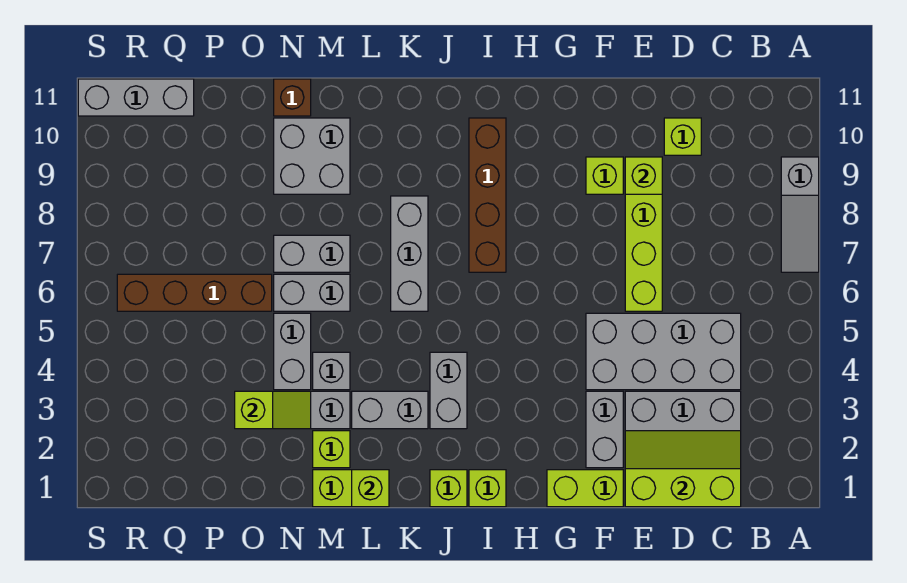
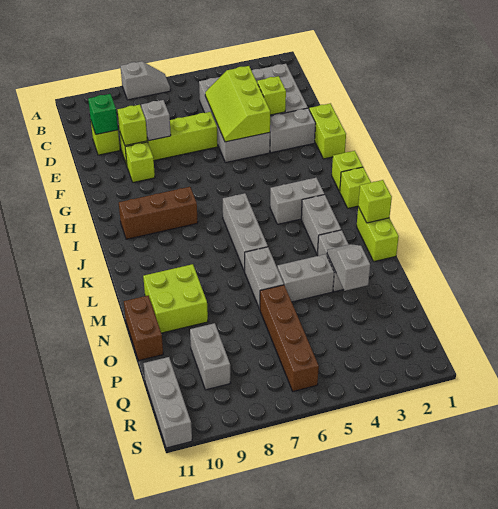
grey slope A7:A9 level 1 top 9 -> grey slope A7:A8 level 1 top 8
lime slope C1:E2 level 2 top 1 -> lime slope D4:F5 level 2 top 4
none -> green brick D10 level 2
brown brick I7:I10 level 1 -> brown brick I8:I10 level 1
grey brick K6:K8 level 1 -> grey brick J6:L6 level 1
lime brick M2 level 1 -> lime brick E3 level 2
grey brick M4 level 1 -> grey brick E8 level 2
grey brick M7:N7 level 1 -> grey brick P9:Q9 level 1
grey brick M9:N10 level 1 -> lime brick M9:N10 level 1
lime slope N3:O3 level 2 top O -> grey slope N3:O3 level 2 top O
brown brick N11 level 1 -> brown brick N11:O11 level 1

